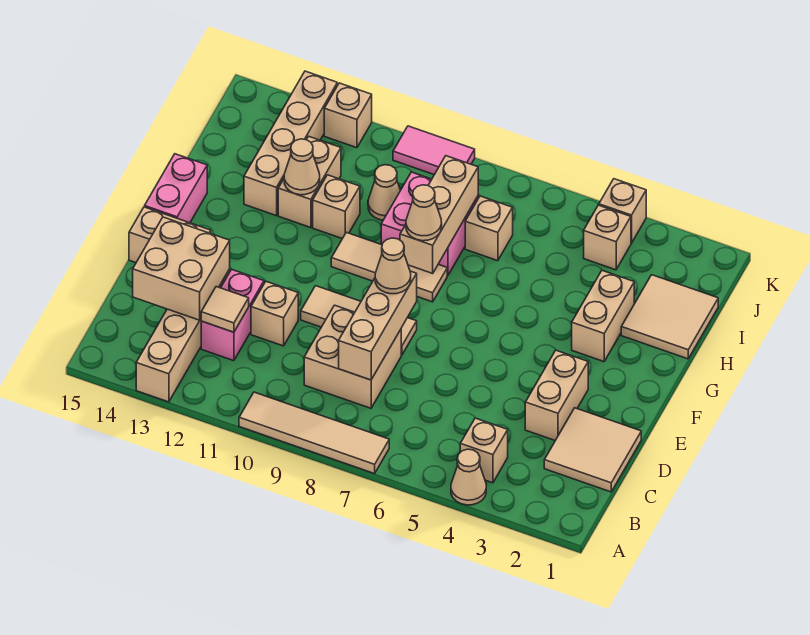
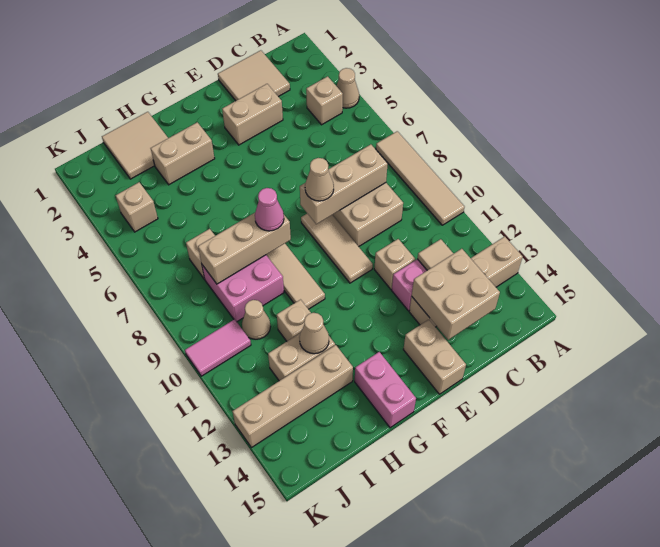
pink brick F15:G15 level 1 -> pink brick G14:G15 level 1
tan cone G8 level 3 -> pink cone G8 level 3
tan brick K4 level 1 -> none
pink tile K9:K10 level 1 -> pink tile J10:K10 level 1
tan brick K12 level 1 -> none

